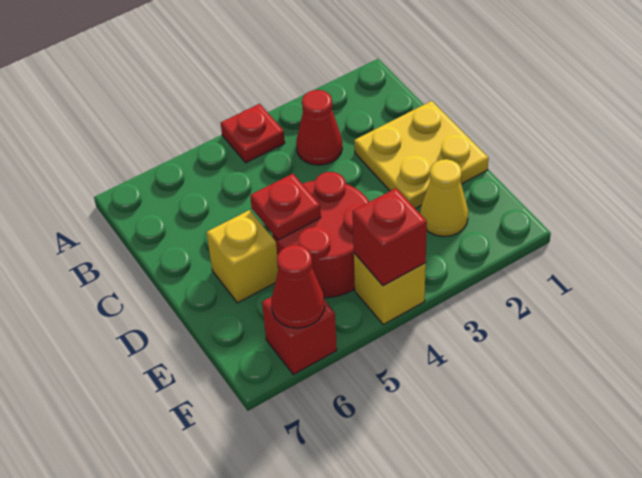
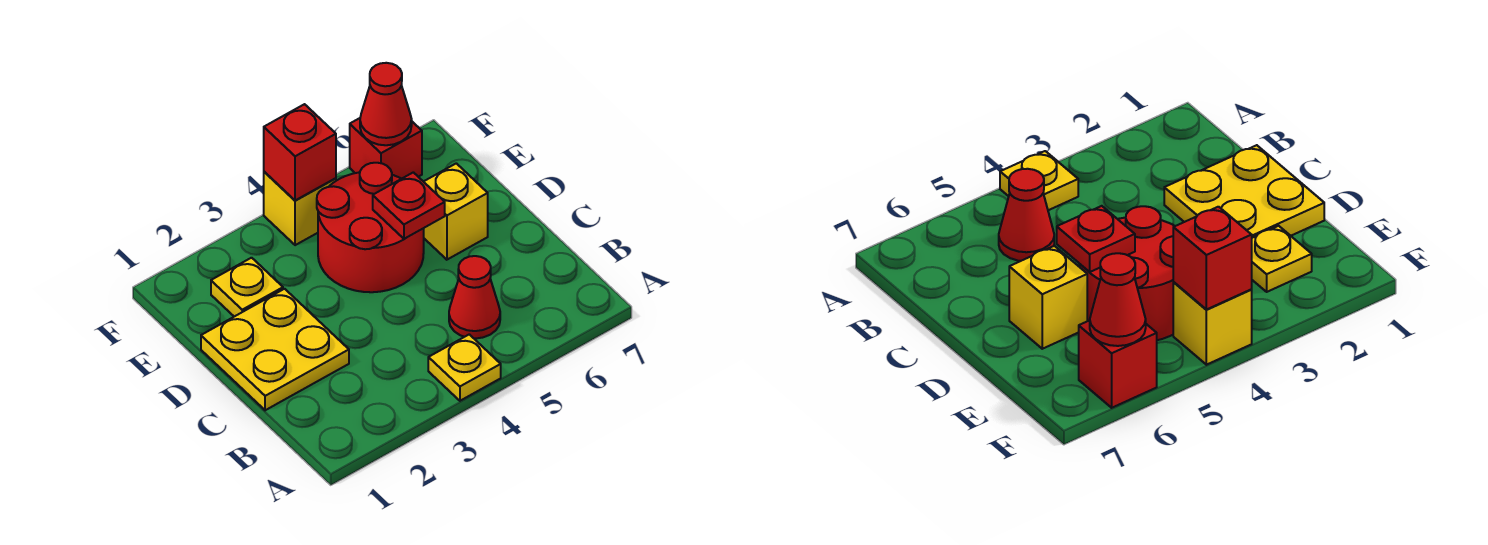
red plate A4 level 1 -> yellow plate A4 level 1
red cone B3 level 1 -> red cone B5 level 1
yellow cone E2 level 1 -> yellow plate E2 level 1

